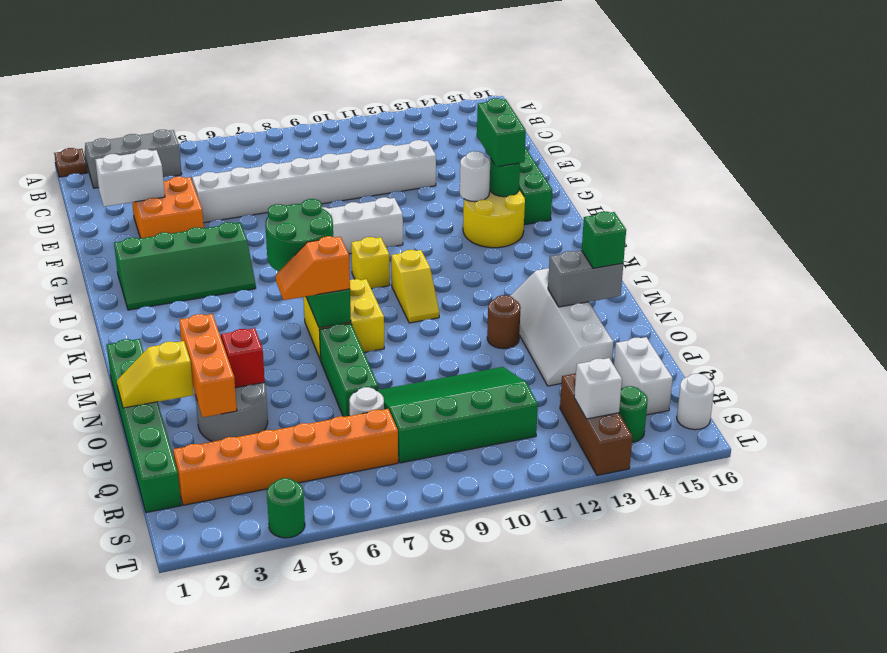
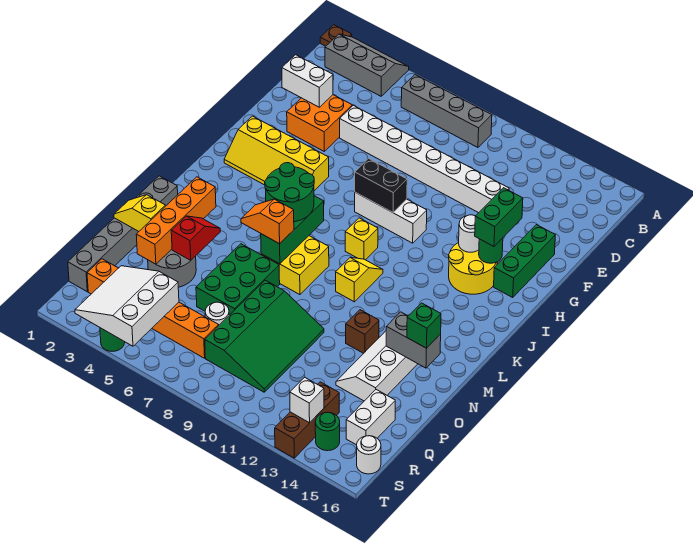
none -> grey brick B6:B9 level 1
green slope H2:I5 level 1 top H -> yellow slope H2:I5 level 1 top H
none -> black brick H8:H9 level 2
yellow slope K10:L10 level 1 top K -> yellow slope K10:L10 level 1 top L
green brick M1:R1 level 1 -> grey brick M1:R1 level 1
orange brick N3:P3 level 2 -> orange brick M3:P3 level 2
green brick N7:P7 level 1 -> green brick N6:P7 level 1
brown round brick N12 level 1 -> brown brick N12 level 1
green slope P8:R11 level 1 top R -> green slope O8:R10 level 1 top 8
none -> white slope R3:T5 level 2 top 5

